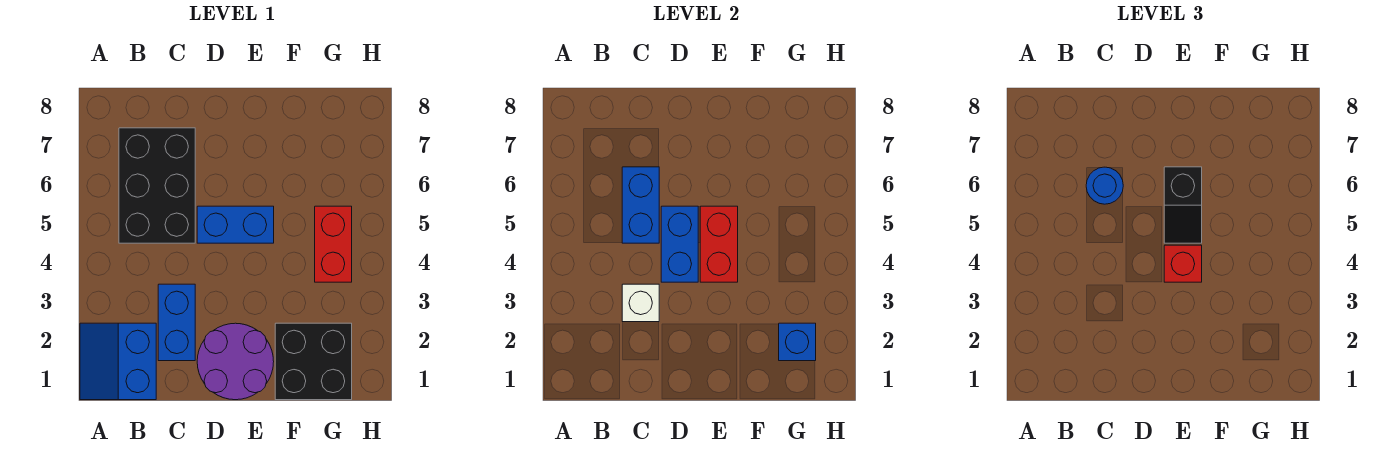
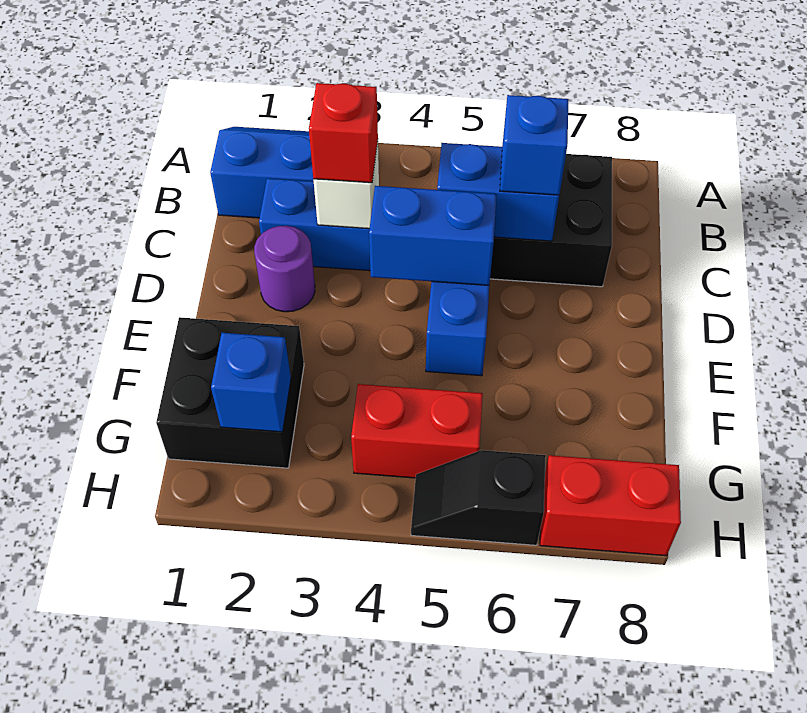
blue round brick C6 level 3 -> blue brick C6 level 3
purple round brick D1:E2 level 1 -> purple round brick D2 level 1
red brick E4:E5 level 2 -> red brick H7:H8 level 1
red brick E4 level 3 -> red brick C3 level 3
black slope E5:E6 level 3 top 6 -> black slope H5:H6 level 1 top 6

